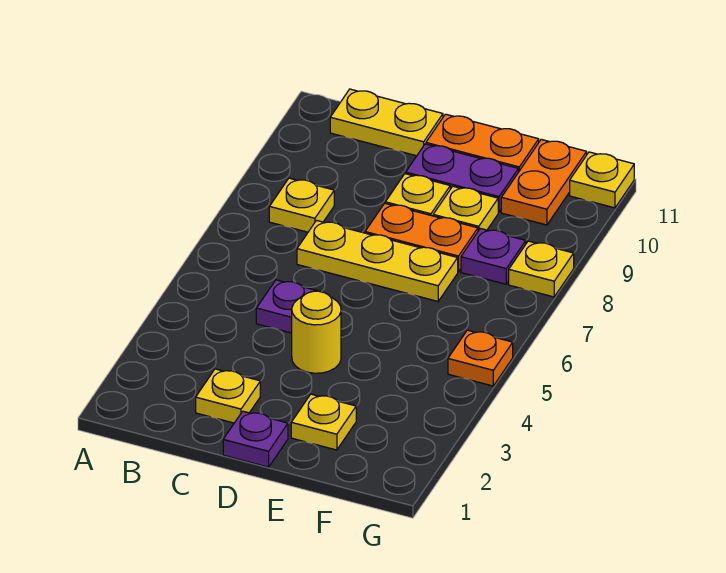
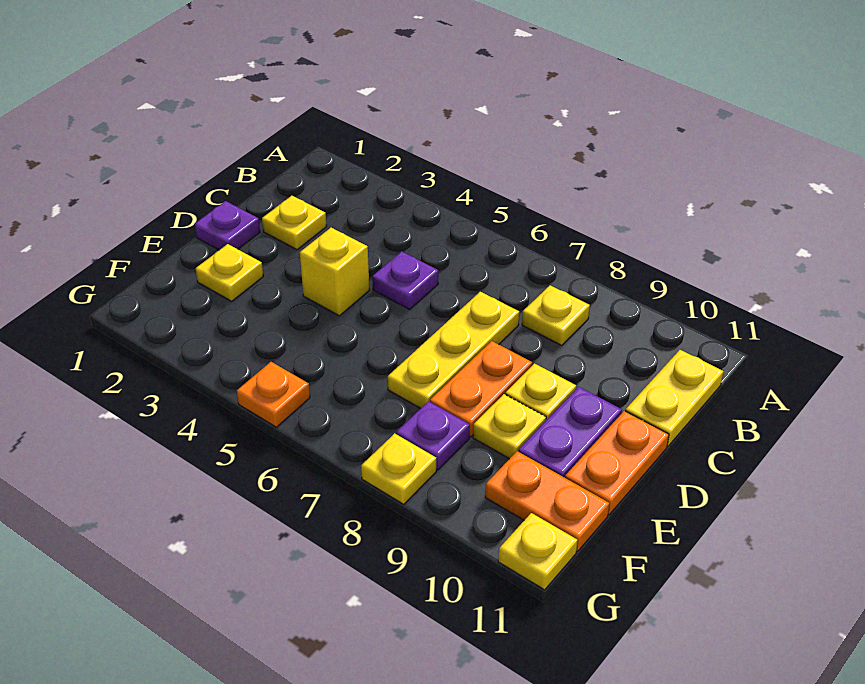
yellow round brick D4 level 1 -> yellow brick D4 level 1

